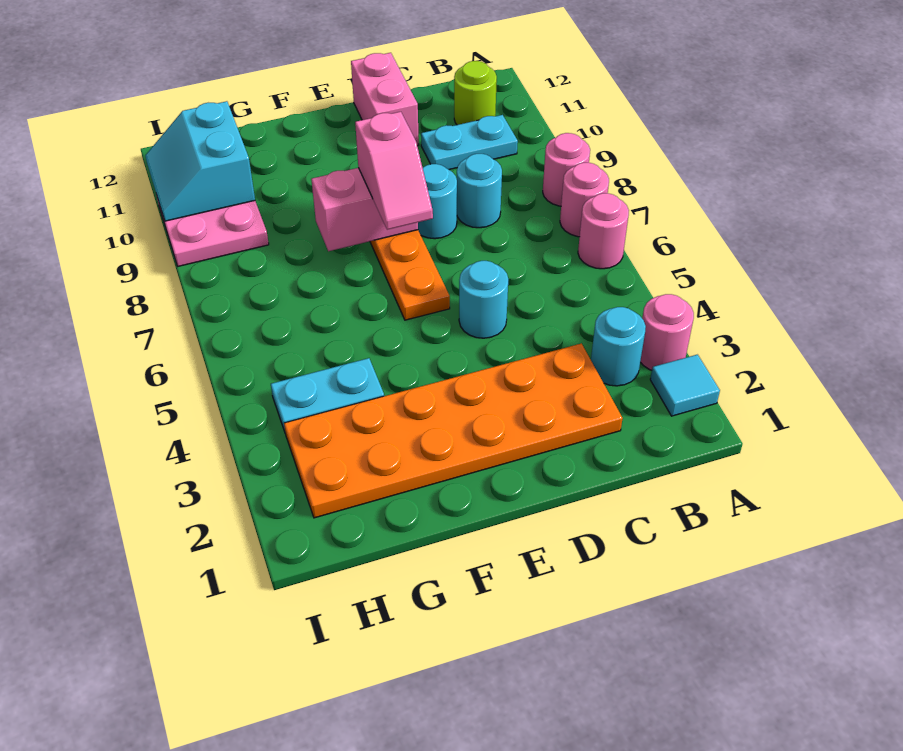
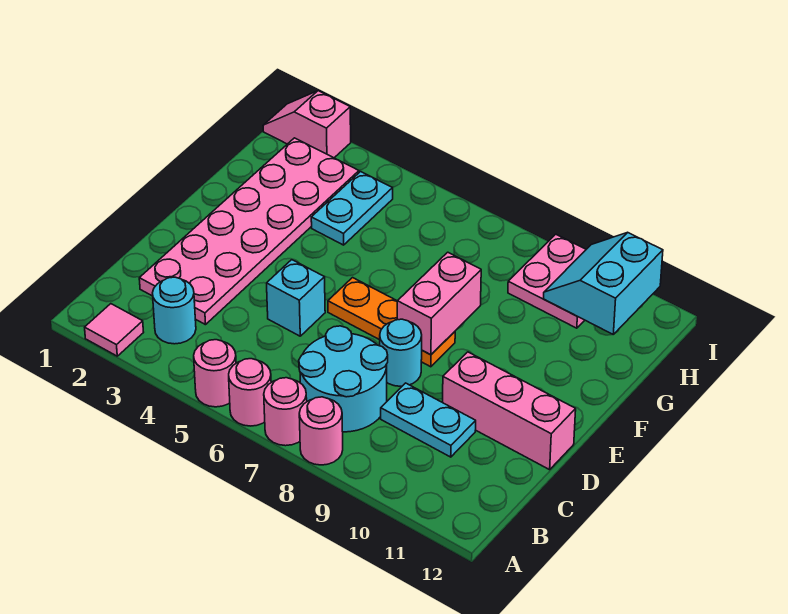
cyan tile A2 level 1 -> pink tile A2 level 1
pink round brick A3 level 1 -> pink round brick A5 level 1
cyan plate B10:C10 level 1 -> cyan plate C9:C10 level 1
lime round brick B11 level 1 -> none
orange plate C2:H3 level 1 -> pink plate C2:H3 level 1
cyan round brick C8 level 1 -> cyan round brick B7:C8 level 1
cyan round brick D5 level 1 -> cyan brick D5 level 1
pink brick D11:D12 level 1 -> pink brick D10:D12 level 1
pink slope E7:E8 level 3 top 8 -> pink slope I1:I2 level 1 top 2
cyan slope H10:I11 level 2 top H -> cyan slope H10:I11 level 2 top 11

